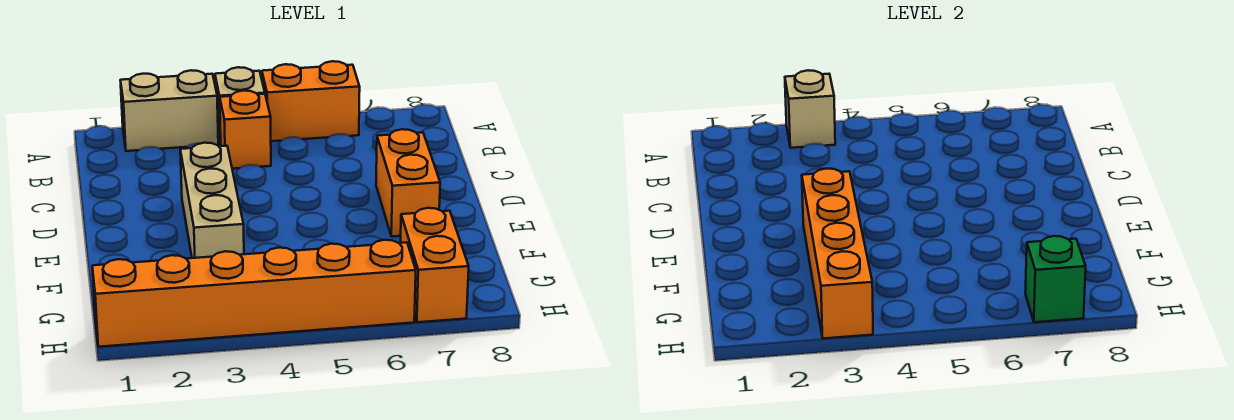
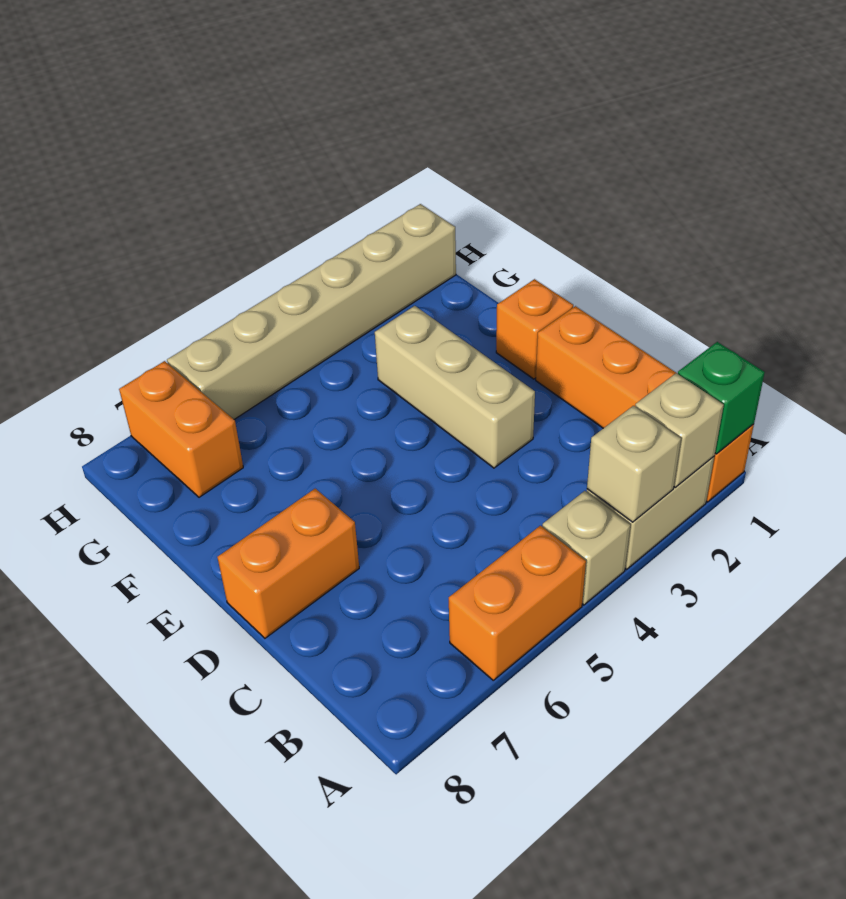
none -> tan brick A2 level 2
orange brick B4 level 1 -> orange brick E1 level 1
orange brick D7:E7 level 1 -> orange brick D7:D8 level 1
orange brick E3:H3 level 2 -> orange brick A1:D1 level 1
orange brick H1:H6 level 1 -> tan brick H1:H6 level 1
green brick H7 level 2 -> green brick A1 level 2

